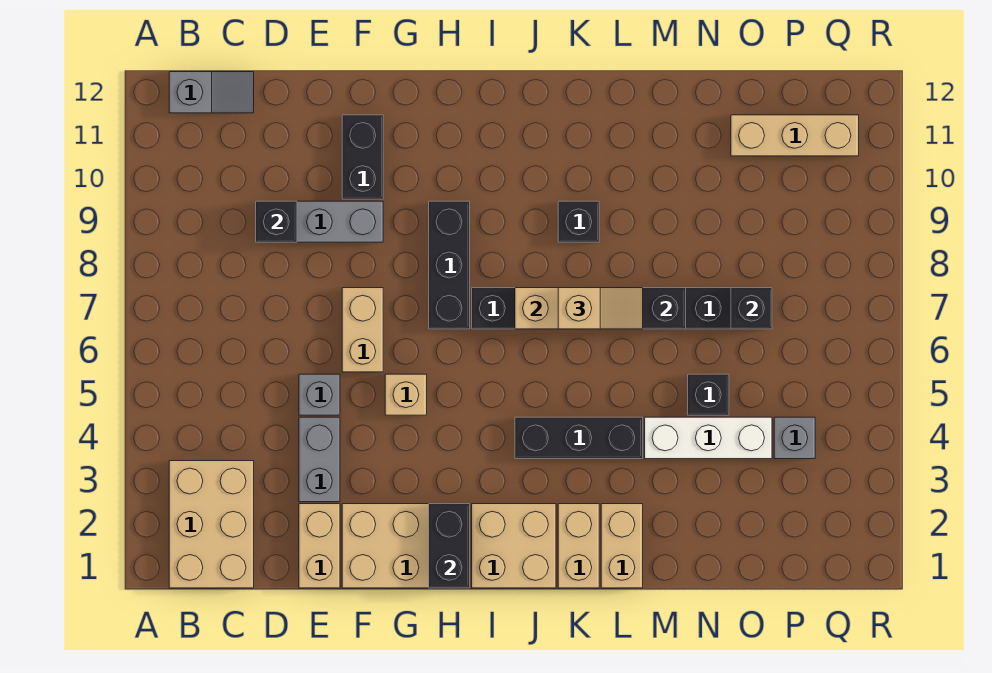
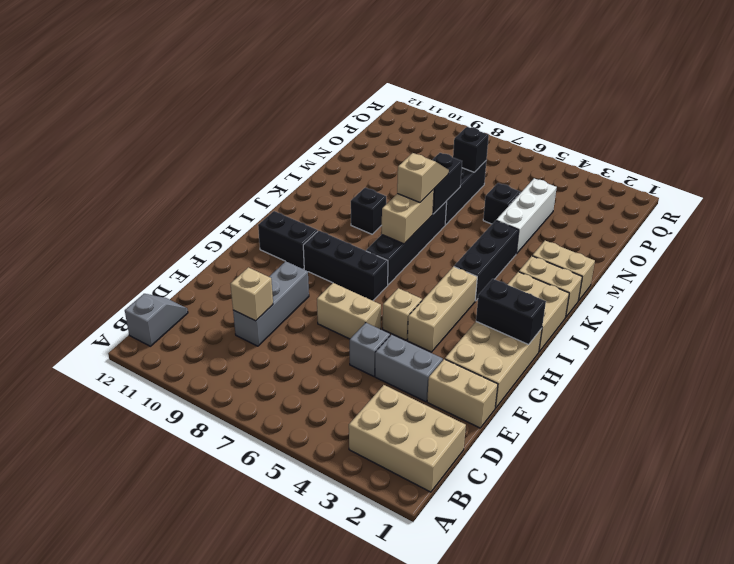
black brick D9 level 2 -> tan brick D9 level 2
black brick F10:F11 level 1 -> black brick H10:H11 level 1
tan brick O11:Q11 level 1 -> tan brick G4:I4 level 1
grey brick P4 level 1 -> none

